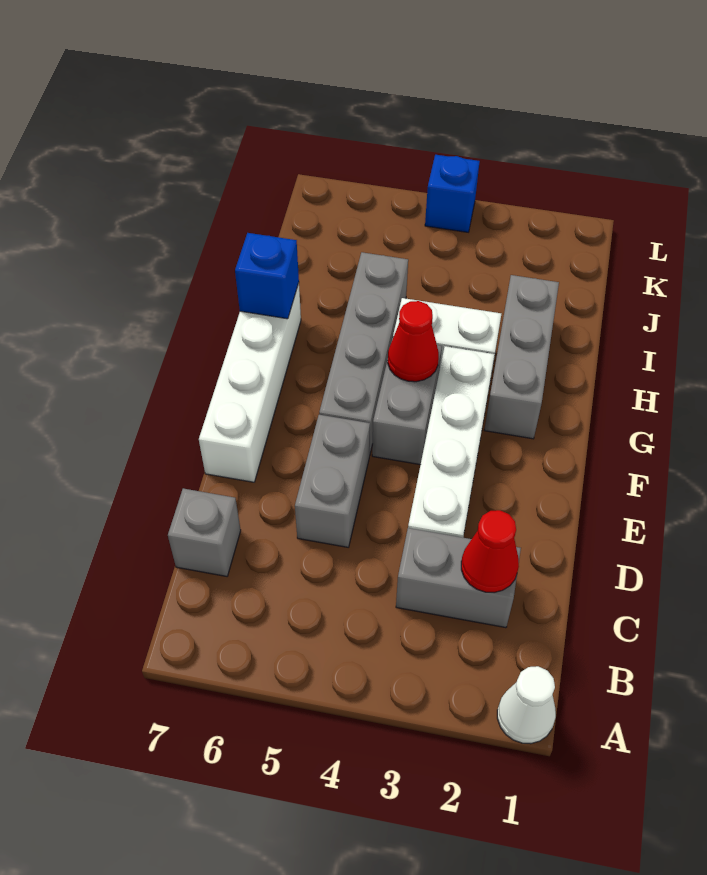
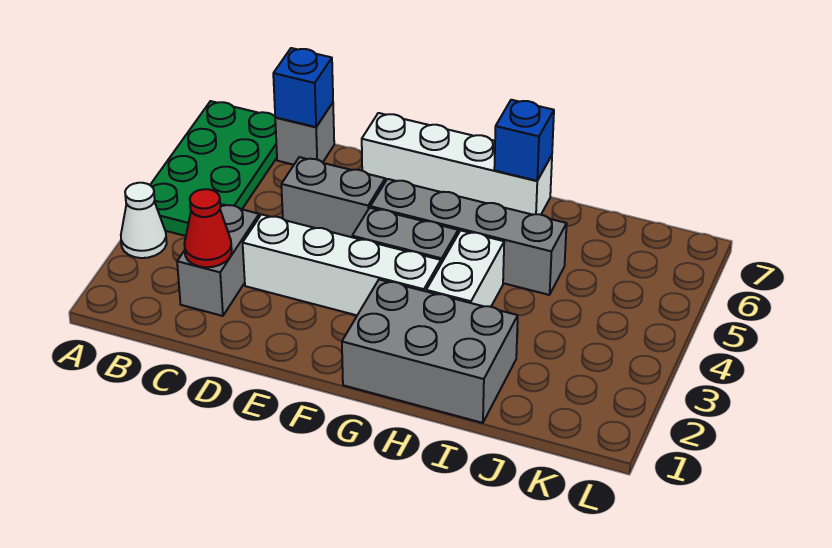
white cone A1 level 1 -> white cone A3 level 1
none -> green plate A4:B7 level 1
grey brick G2:I2 level 1 -> grey brick G1:I2 level 1
red cone G4 level 2 -> none
blue brick L4 level 1 -> blue brick C7 level 2

